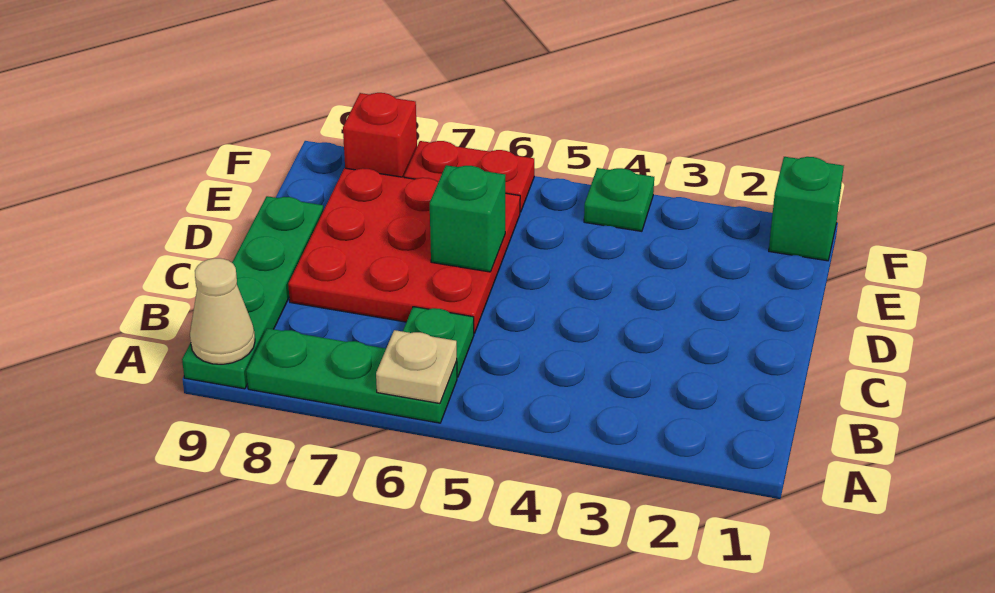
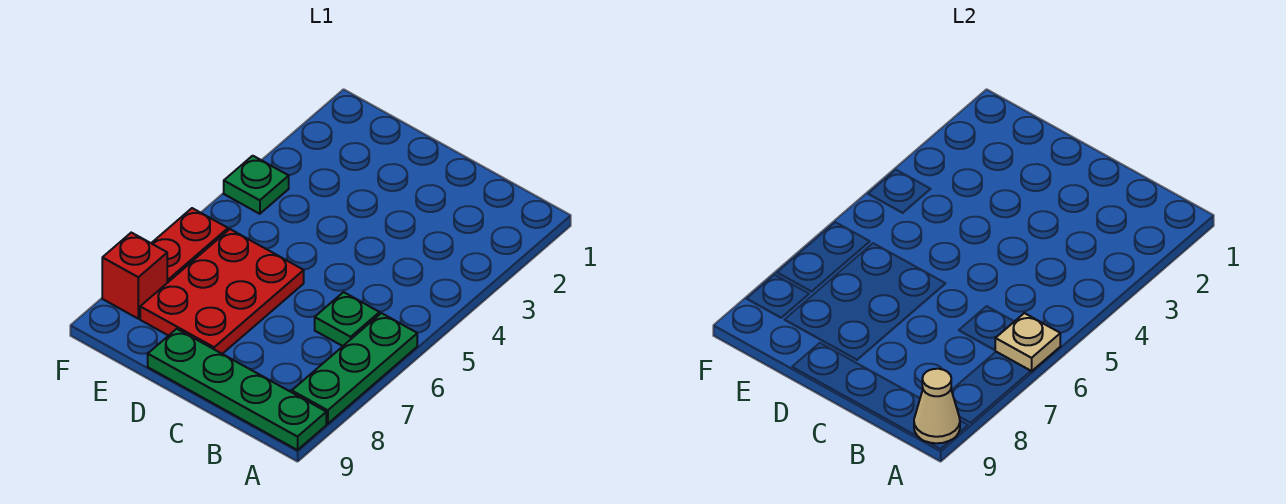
red plate C6:E8 level 1 -> red plate D6:E8 level 1
green brick D6 level 2 -> none
green brick F1 level 1 -> none

